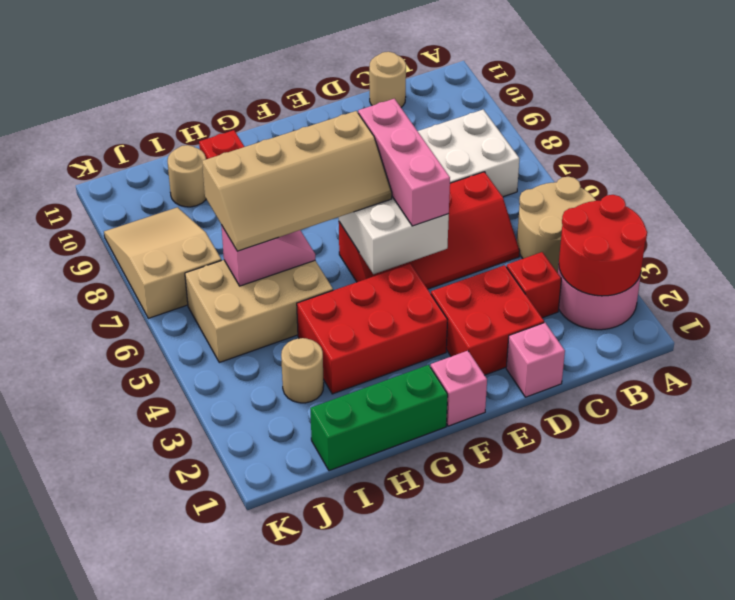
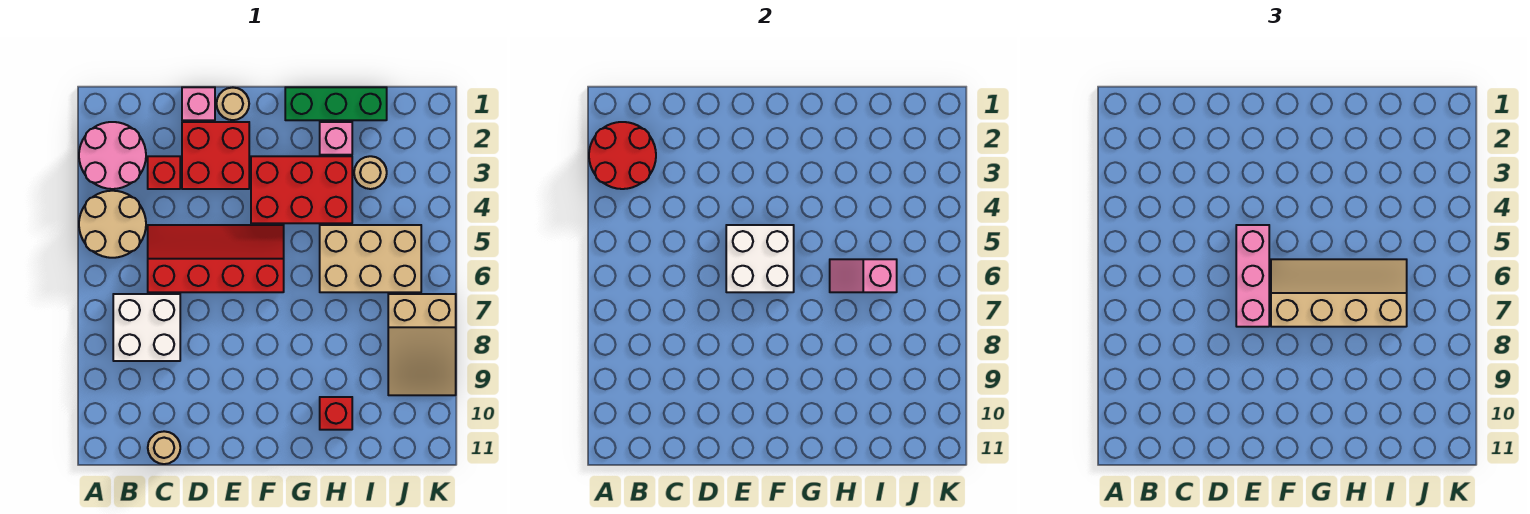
pink brick F1 level 1 -> pink brick H2 level 1
tan round brick I10 level 1 -> tan round brick E1 level 1

